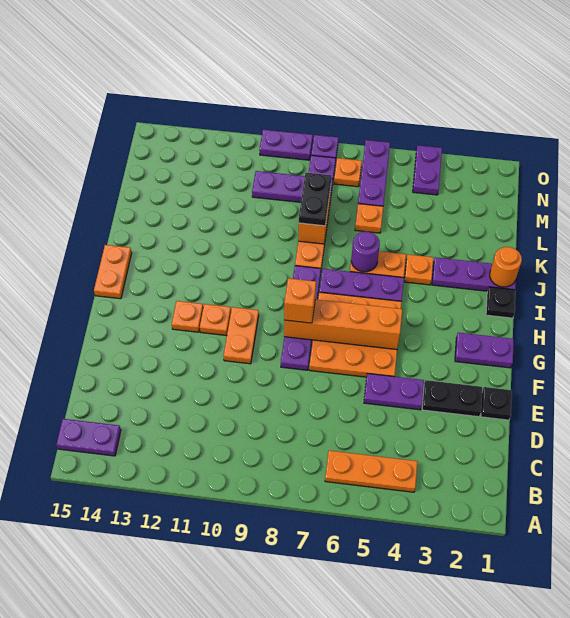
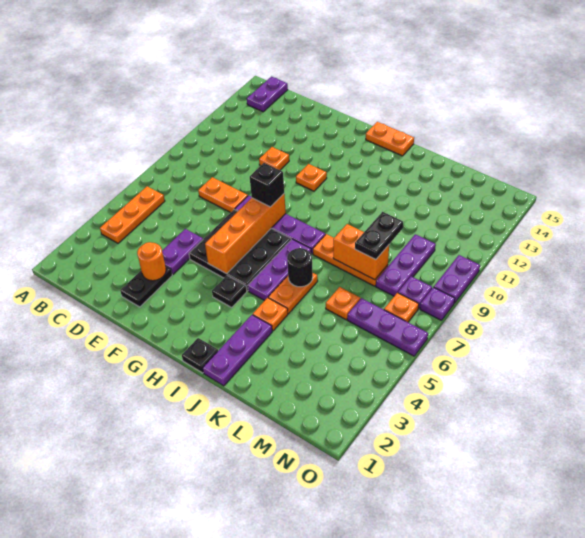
black plate E1 level 1 -> black plate H4 level 1
orange plate F5:H7 level 1 -> black plate F5:H7 level 1
orange plate F10:G10 level 1 -> orange plate D8:E8 level 1
purple plate G1:G2 level 1 -> none
orange brick G8 level 3 -> black brick G8 level 3
orange plate G12 level 1 -> orange plate E11 level 1
orange round brick J1 level 2 -> orange round brick E3 level 2
purple round brick J6 level 2 -> black round brick J6 level 2
black plate K8:L8 level 3 -> black plate L8:L9 level 3
purple plate N4:O4 level 1 -> none

